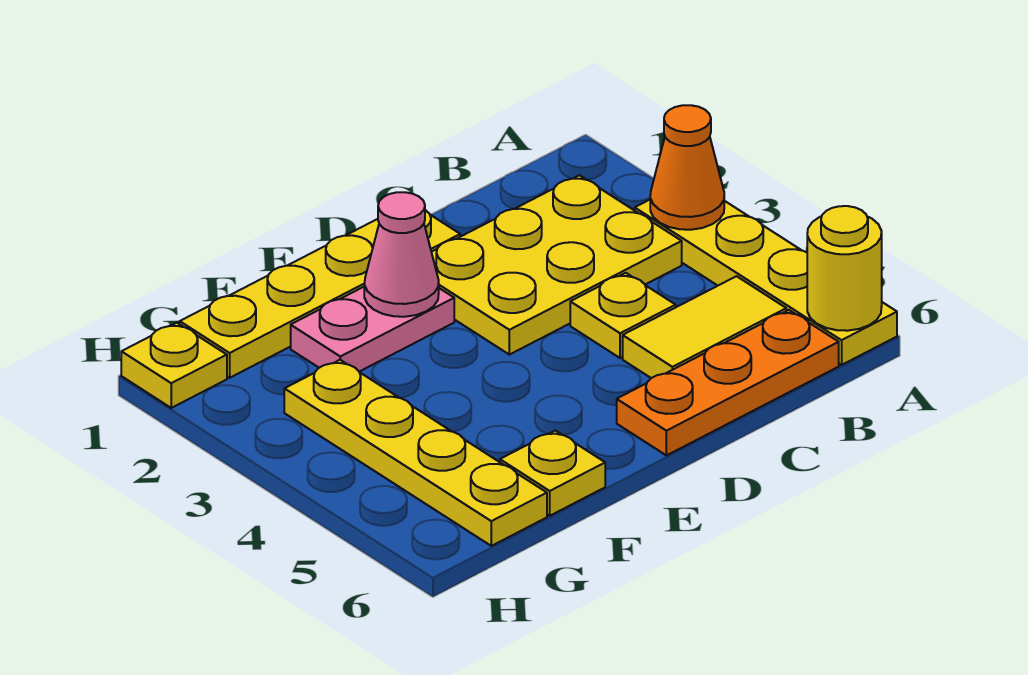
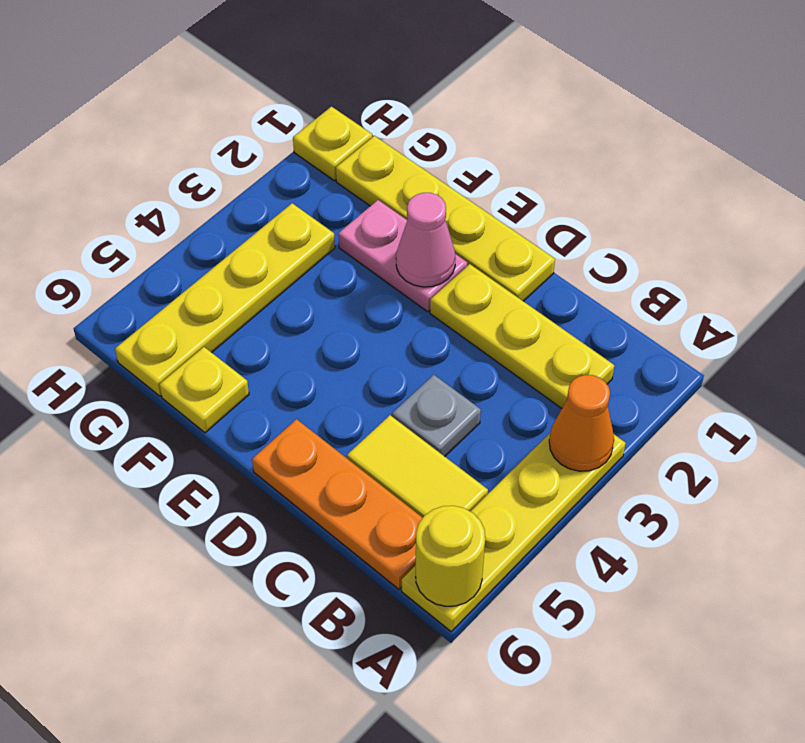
yellow plate B2:D3 level 1 -> yellow plate B2:D2 level 1
yellow plate C4 level 1 -> grey plate C4 level 1

